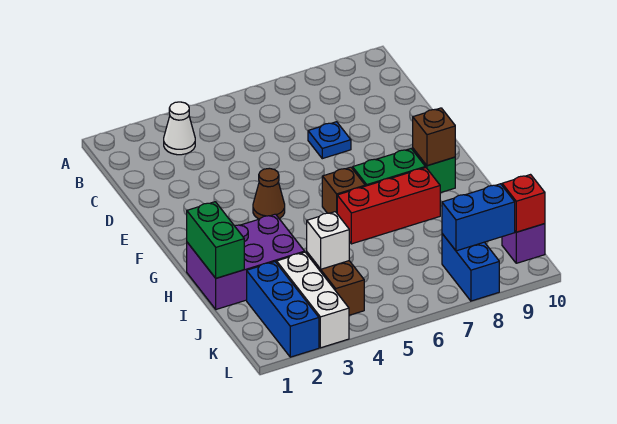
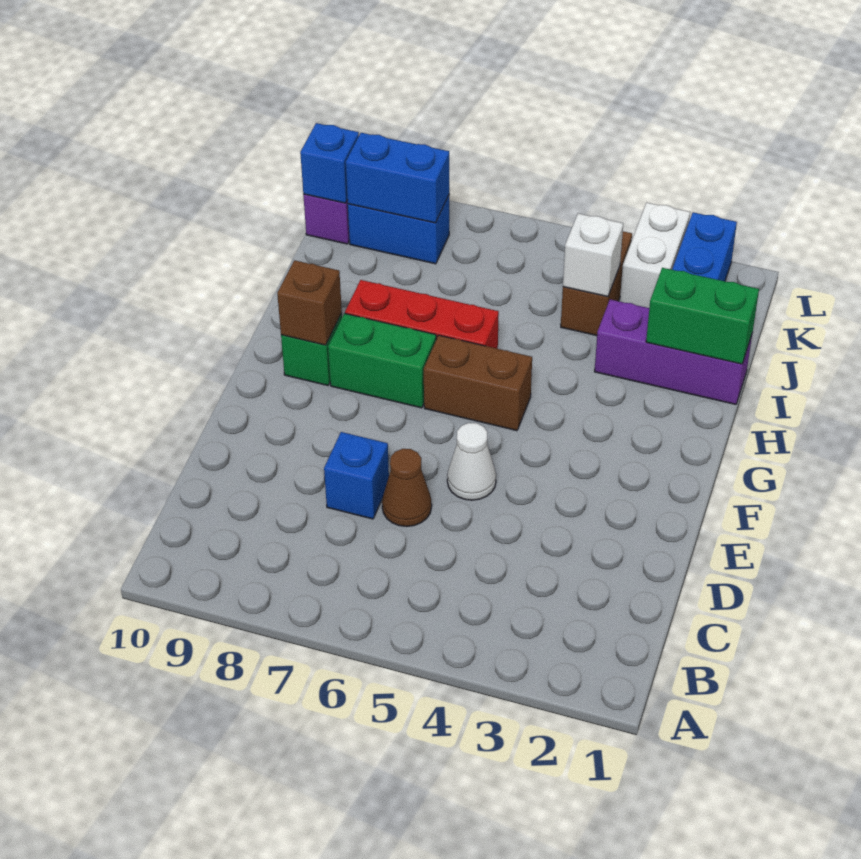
white cone B3 level 1 -> white cone E5 level 1
blue plate D7 level 1 -> blue brick D7 level 1
brown cone F4 level 1 -> brown cone D6 level 1
brown brick G6 level 1 -> brown brick G5:G6 level 1
purple brick H1:I3 level 1 -> purple brick I1:I3 level 1
green brick H1:I1 level 2 -> green brick I1:I2 level 2
white brick J3:L3 level 1 -> white brick K3:L3 level 1
blue brick K8:L8 level 1 -> blue brick K8:K9 level 1
red brick K10 level 2 -> blue brick K10 level 2

